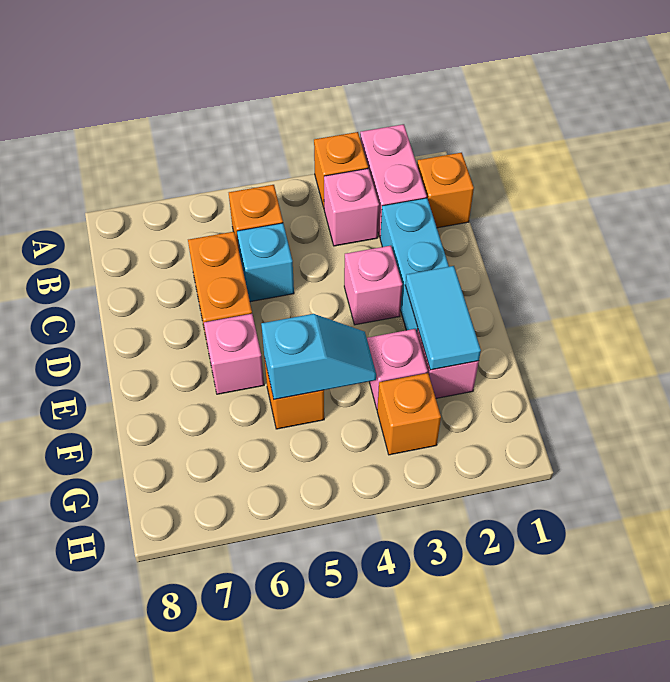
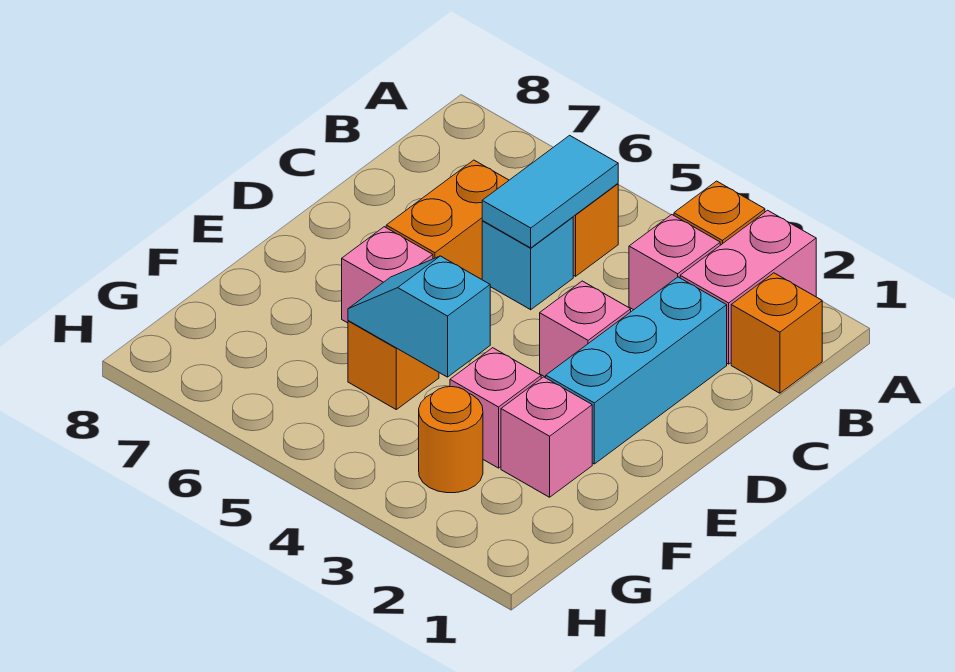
cyan tile E2:F2 level 2 -> cyan tile B5:C5 level 2
cyan slope F4:F5 level 2 top 5 -> cyan slope F4:F5 level 2 top 4
orange brick G3 level 1 -> orange round brick G3 level 1

